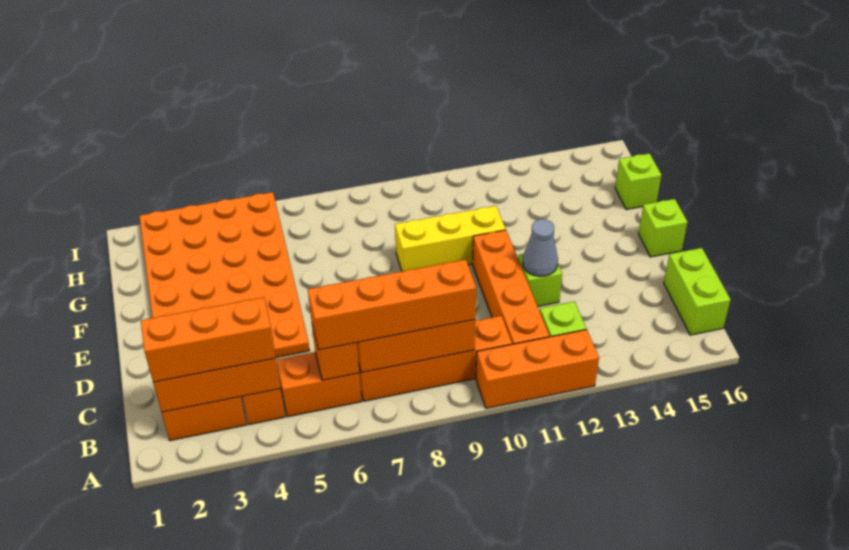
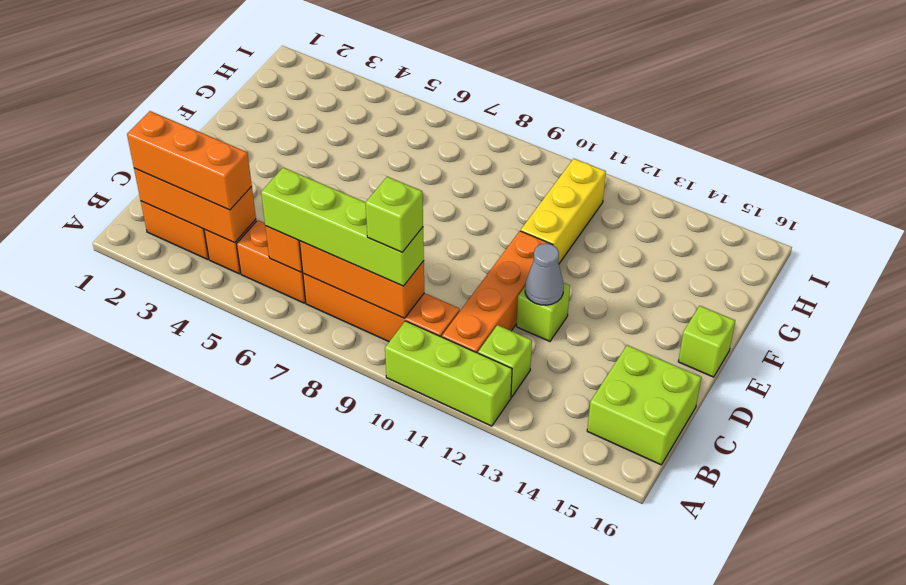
orange brick A10:A12 level 1 -> lime brick A10:A12 level 1
orange brick B6:B9 level 3 -> lime brick B6:B9 level 3
lime brick B16:C16 level 1 -> lime brick B15:C16 level 1
orange plate D2:I5 level 1 -> none
yellow brick F9:F11 level 1 -> yellow brick F11:H11 level 1
lime brick G16 level 1 -> lime brick B9 level 4

